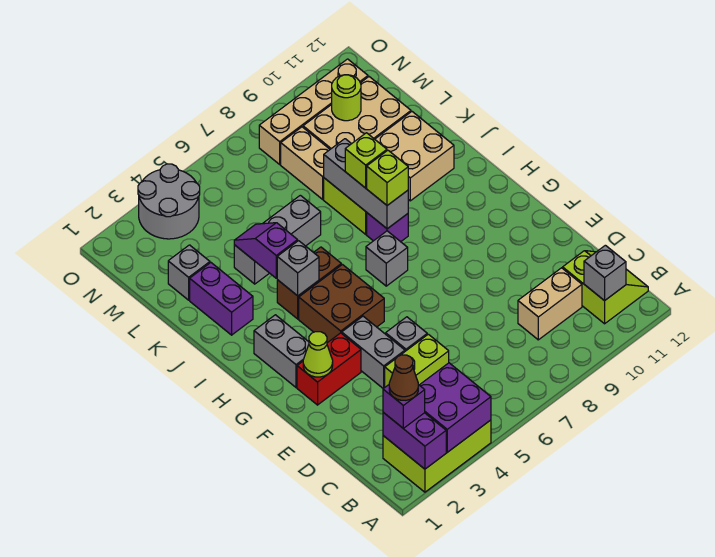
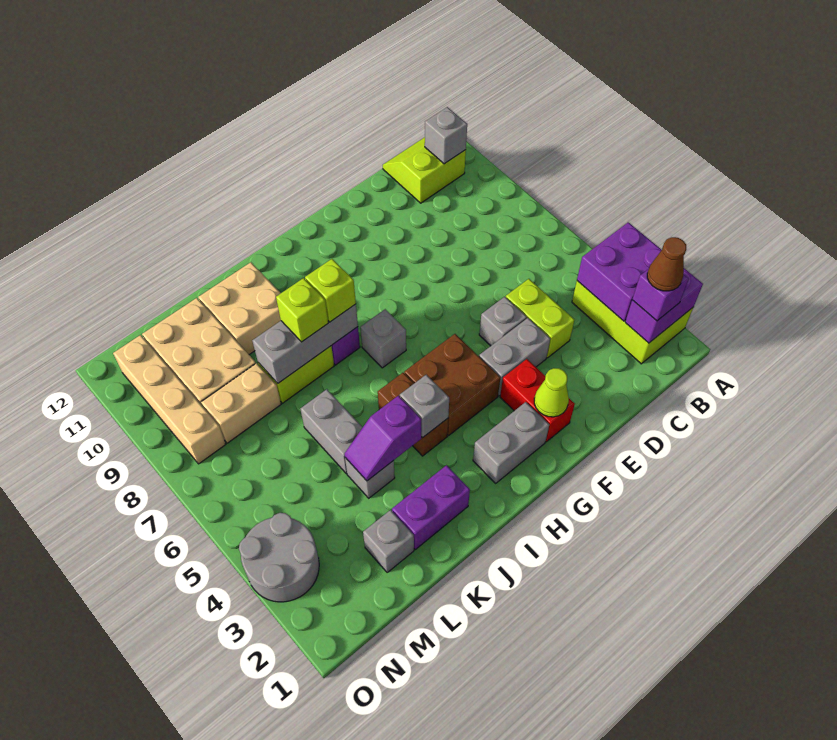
tan brick C9:C10 level 1 -> none
lime round brick M10 level 2 -> none

